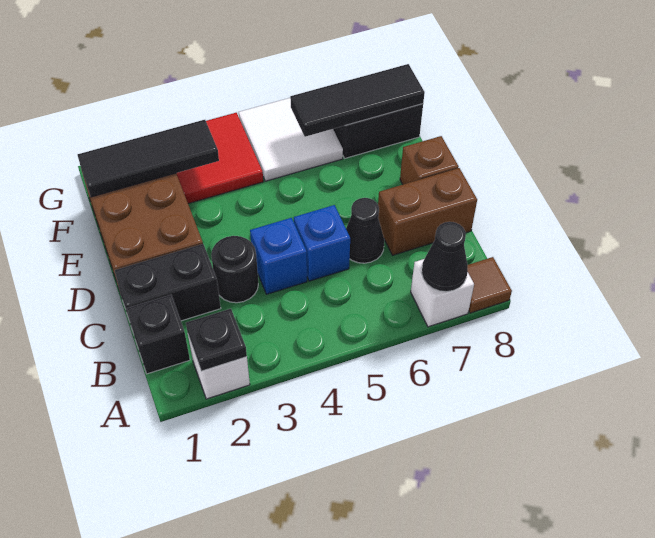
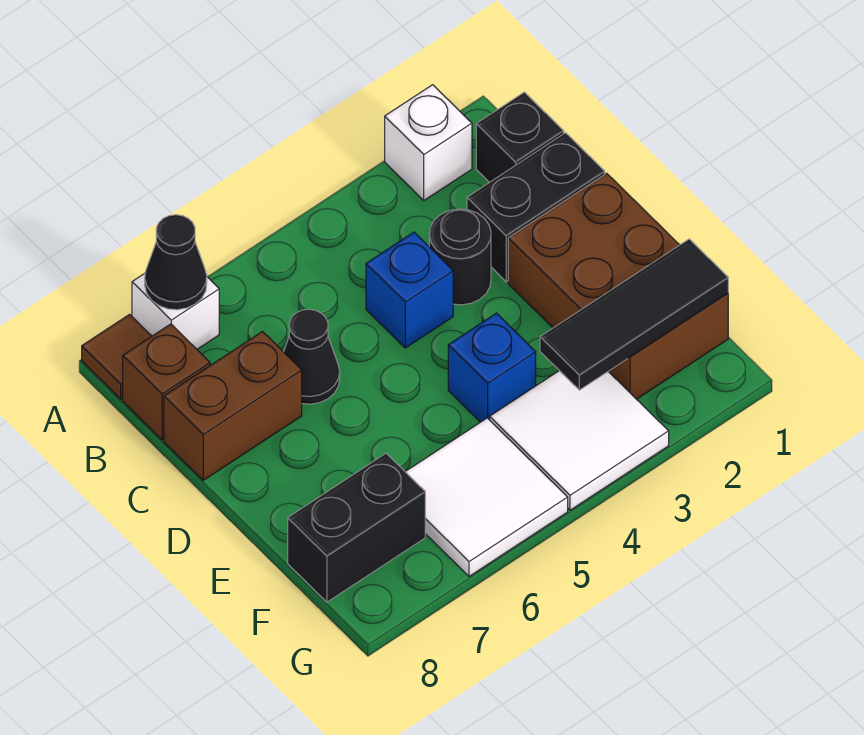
black plate A2 level 2 -> none
blue brick C5 level 1 -> blue brick E4 level 1
brown brick D8 level 1 -> brown brick B8 level 1
red tile F3:G4 level 1 -> white tile F3:G4 level 1
black tile F6:F8 level 2 -> none

